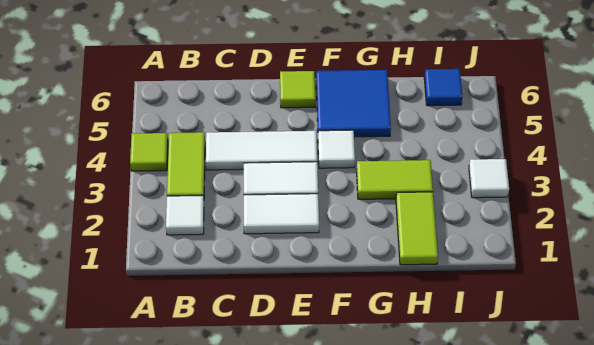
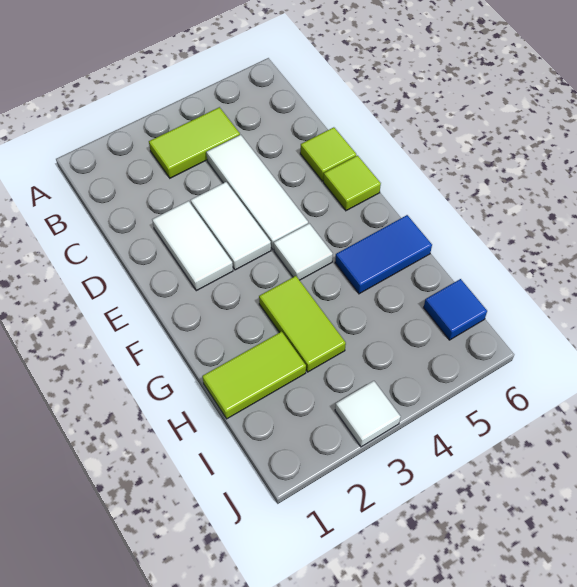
lime tile A4 level 1 -> lime tile D6 level 1
white tile B2 level 1 -> none
blue tile F5:G6 level 1 -> blue tile G5:G6 level 1

